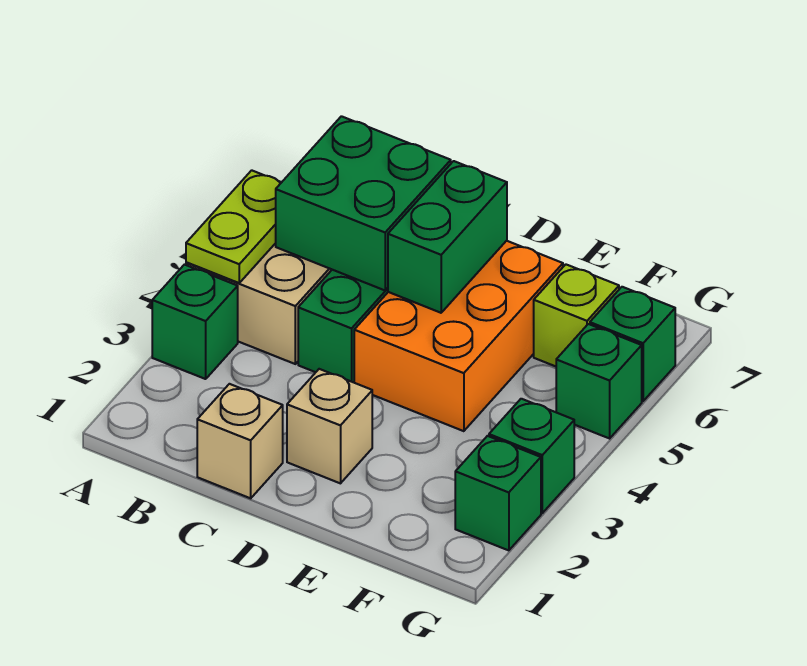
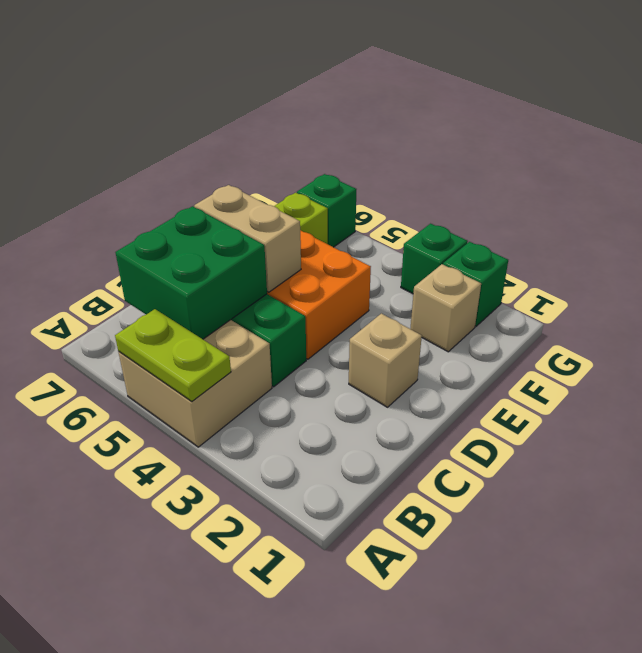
green brick A3 level 1 -> none
tan brick C1 level 1 -> tan brick F2 level 1
green brick D5:D6 level 2 -> tan brick D5:D6 level 2
green brick G5 level 1 -> none

